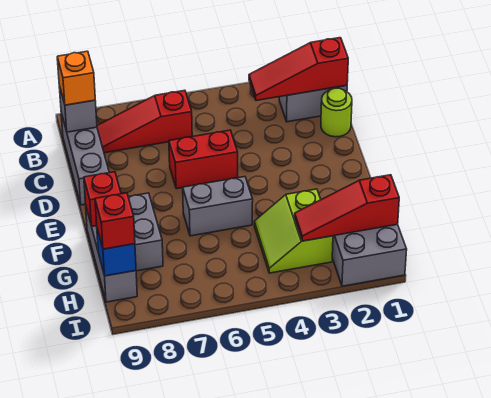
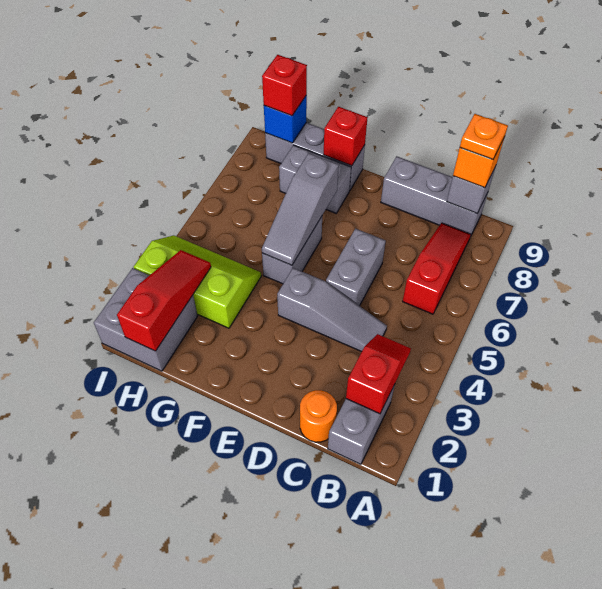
red slope B1:B3 level 2 top 1 -> red slope B2:B3 level 2 top 2
none -> orange plate B9 level 4
lime round brick C1 level 1 -> orange round brick C1 level 1
none -> grey slope C4:E4 level 1 top E
red brick D5:D6 level 1 -> grey brick D5:D6 level 1
none -> grey slope F5:F7 level 2 top 7
lime slope G3:H4 level 1 top 3 -> lime slope G3:I4 level 1 top 3

